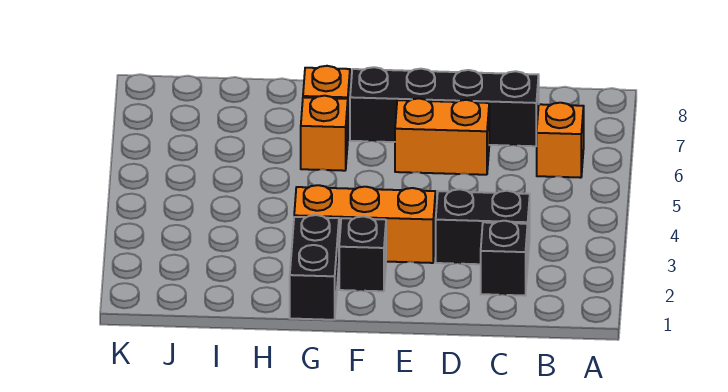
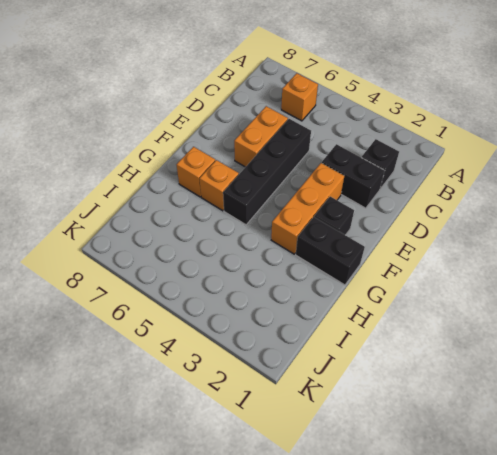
black brick C3:D3 level 1 -> black brick D2:D3 level 1
black brick C7:F7 level 1 -> black brick D5:G5 level 1

